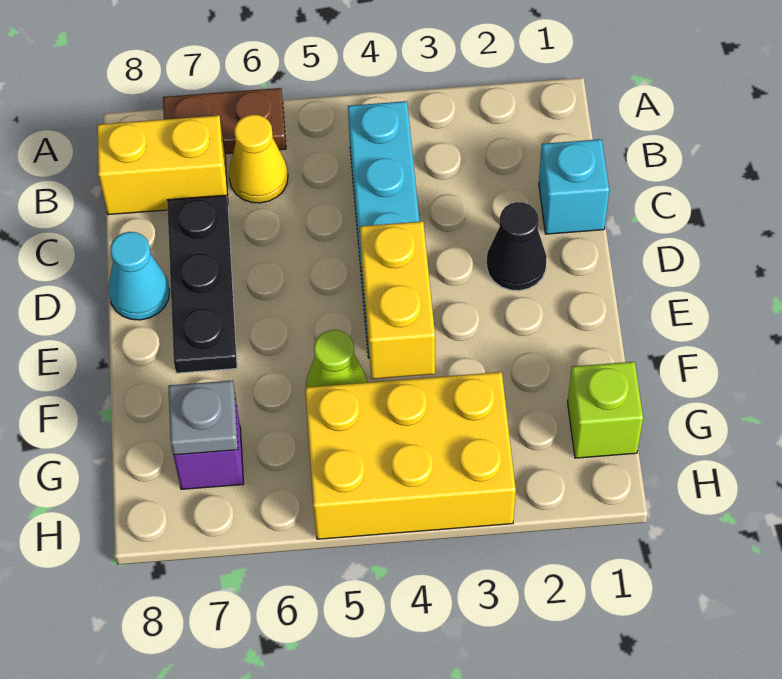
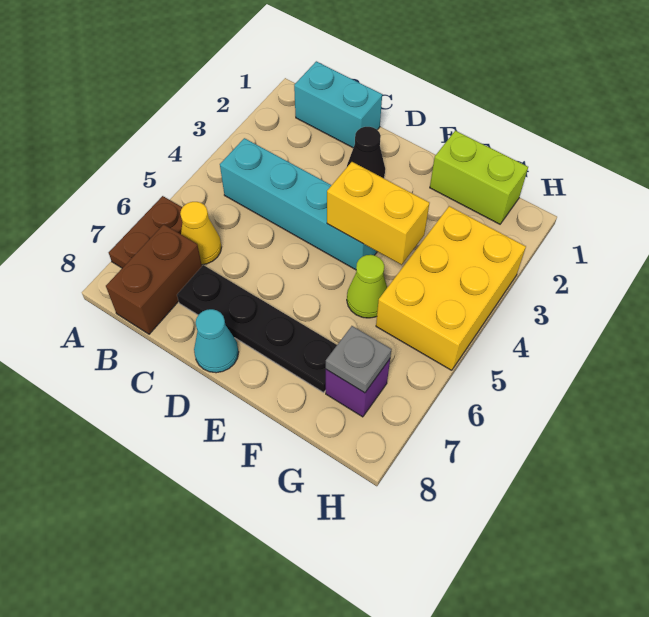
yellow brick B7:B8 level 1 -> brown brick B7:B8 level 1
cyan brick C1 level 1 -> cyan brick B1:C1 level 1
black plate C7:E7 level 1 -> black plate C7:F7 level 1
lime brick G1 level 1 -> lime brick F1:G1 level 1

